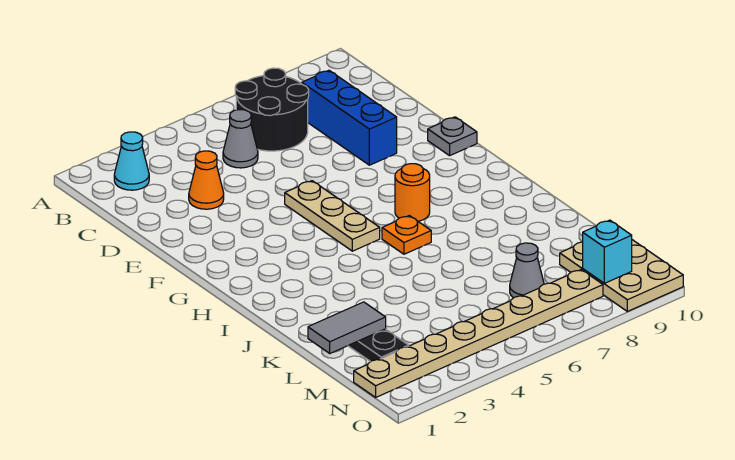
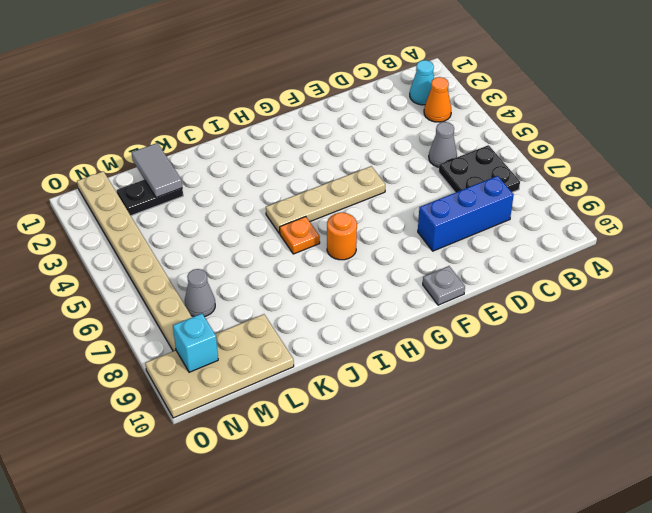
black round brick B6:C7 level 1 -> black plate B6:C7 level 1
orange cone D3 level 1 -> orange cone B3 level 1
tan plate F5:H5 level 1 -> tan plate F5:I5 level 1
tan plate M9:O10 level 1 -> tan plate L9:O10 level 1

